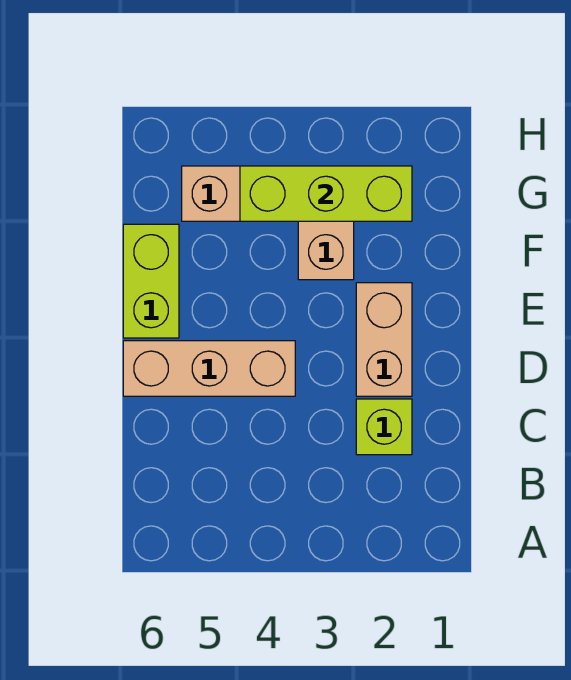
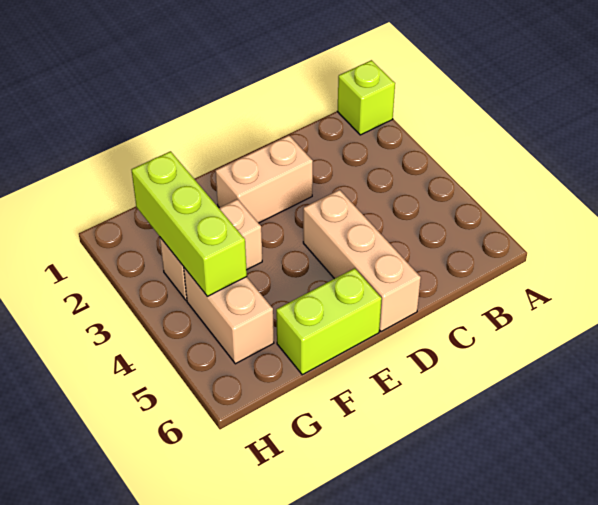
lime brick C2 level 1 -> lime brick A1 level 1

